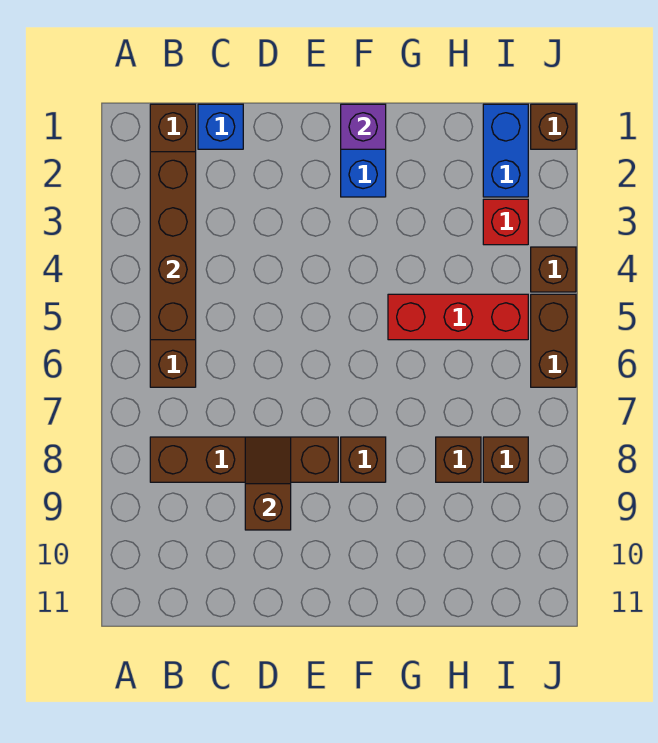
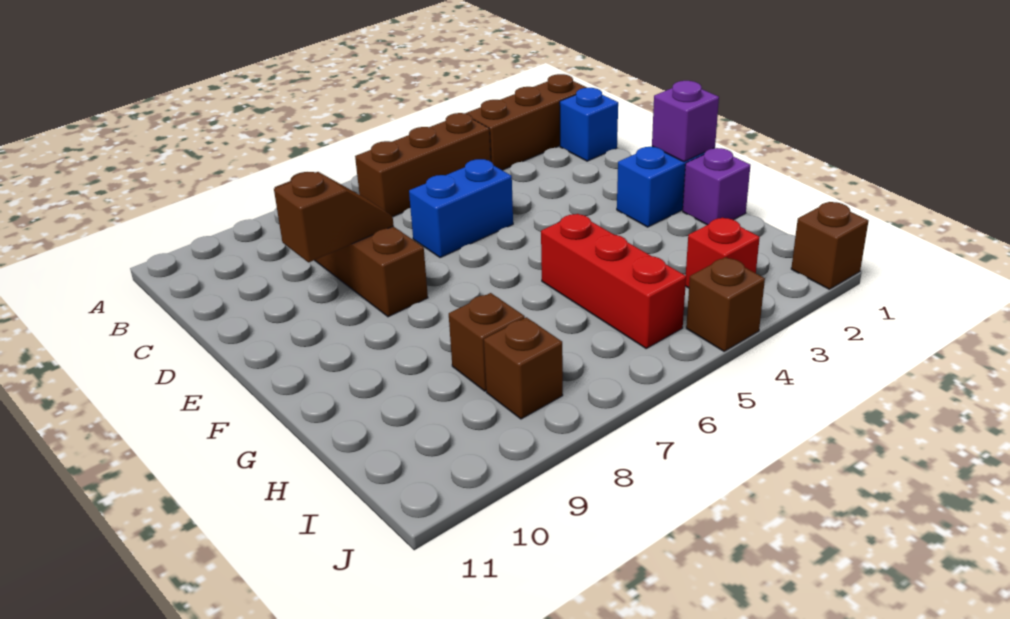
brown brick B2:B5 level 2 -> none
brown brick F8 level 1 -> none
none -> purple brick G1 level 1
blue brick I1:I2 level 1 -> blue brick D5:D6 level 1
brown brick J5:J6 level 1 -> none

